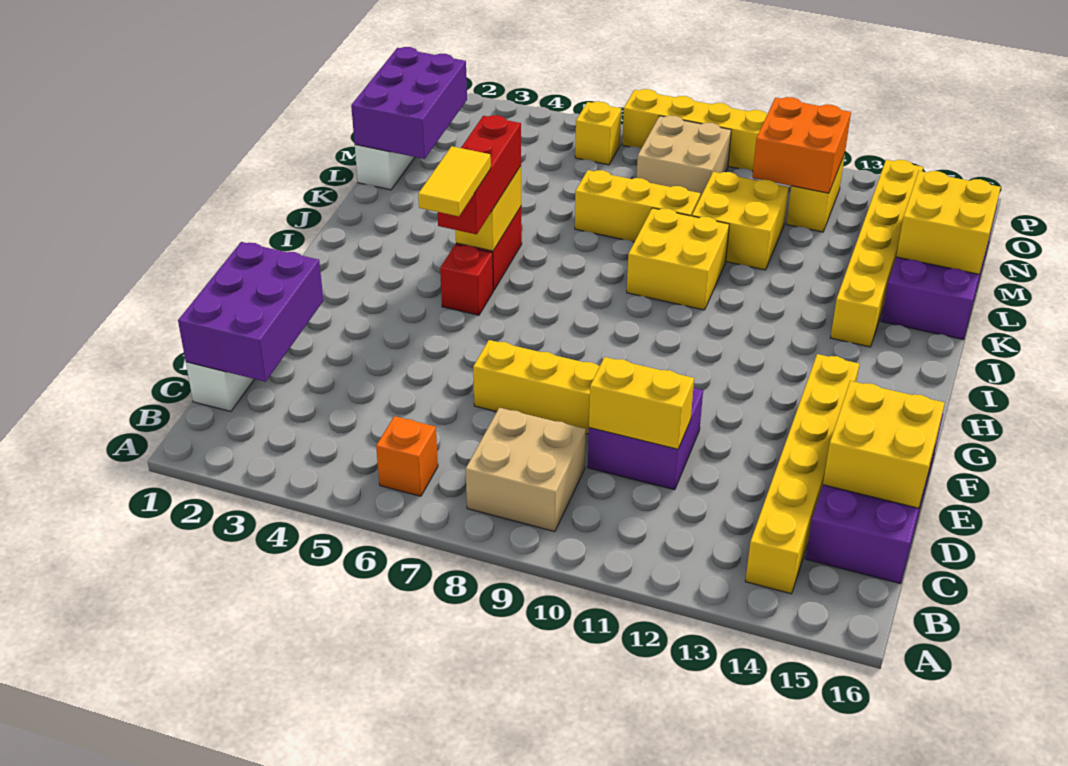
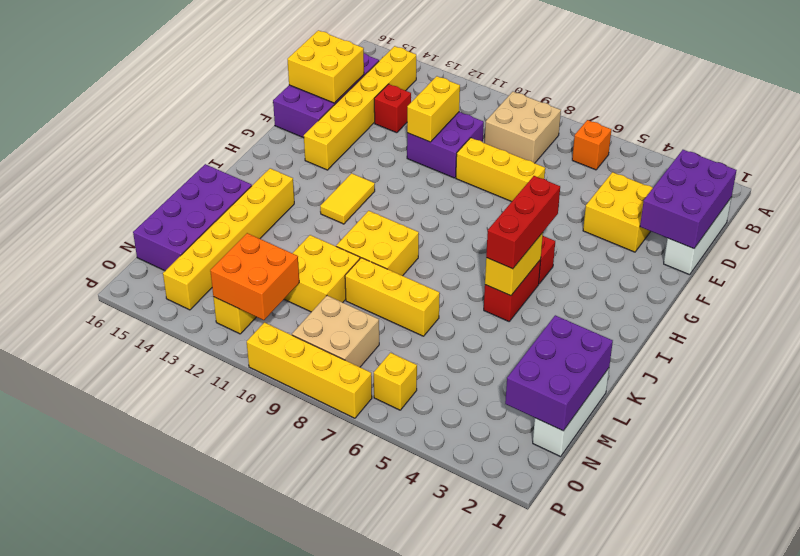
yellow brick D10:D11 level 2 -> yellow brick D11:E11 level 2
none -> red brick D13 level 1
yellow tile G5:H5 level 4 -> yellow tile H12:I12 level 1
yellow brick L15:M16 level 2 -> yellow brick D3:E4 level 1

